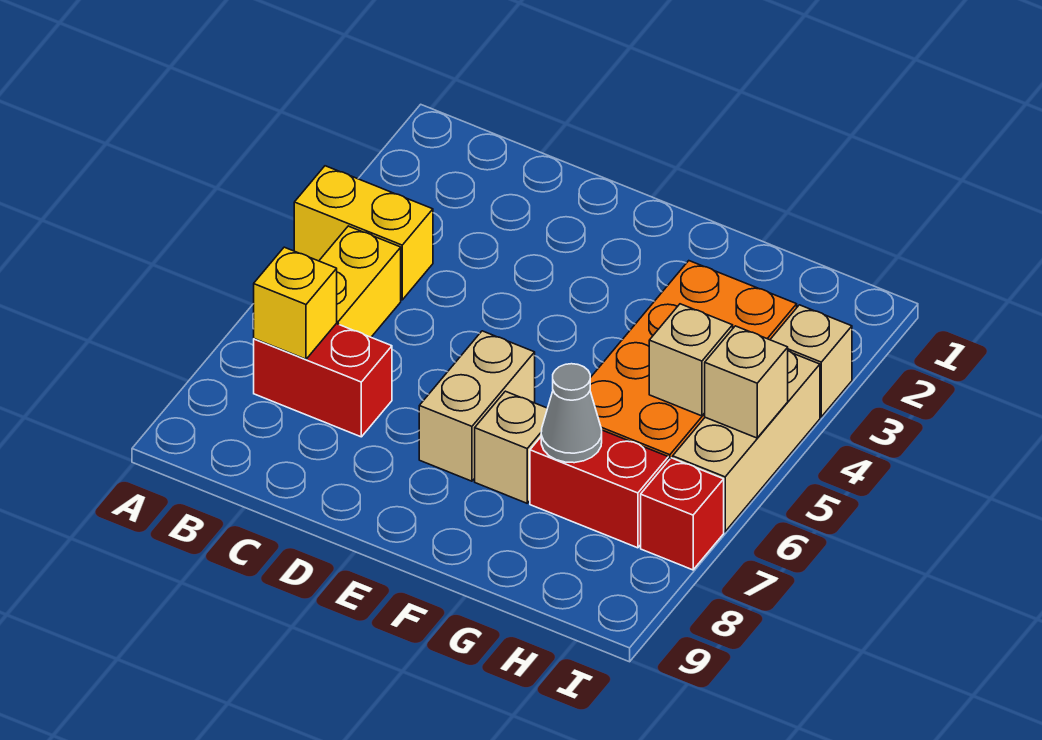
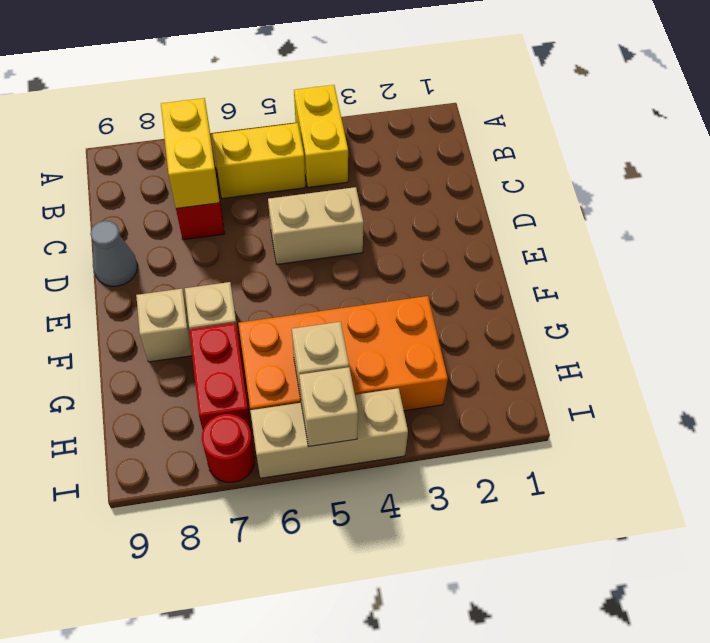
yellow brick B7 level 2 -> yellow brick B7:C7 level 2
tan brick E6:E7 level 1 -> tan brick D4:D5 level 1
grey cone G7 level 2 -> grey cone D9 level 1
tan brick I3 level 1 -> tan brick F8 level 1
red brick I7 level 1 -> red round brick I7 level 1

